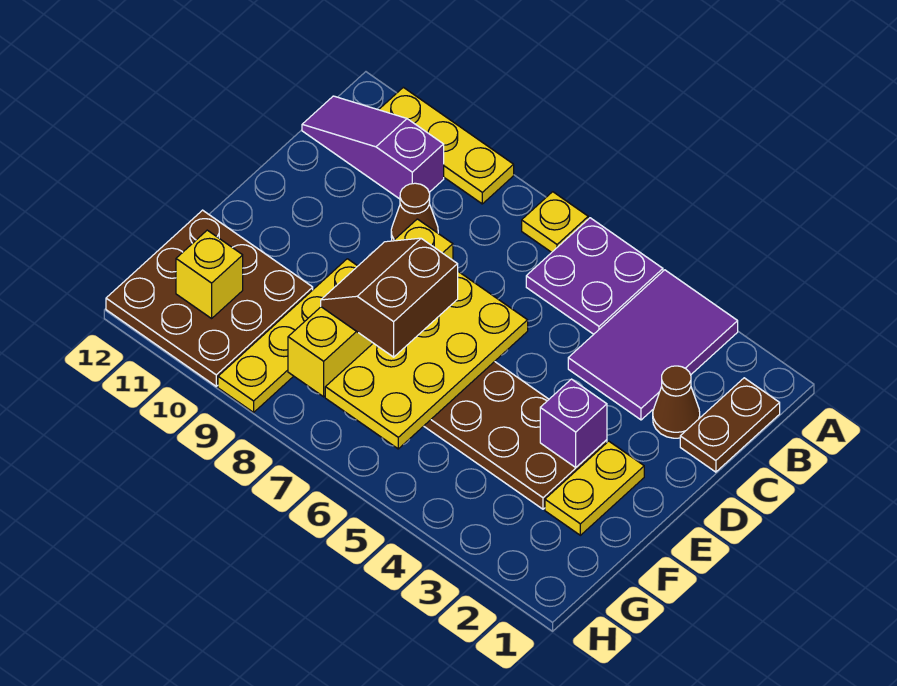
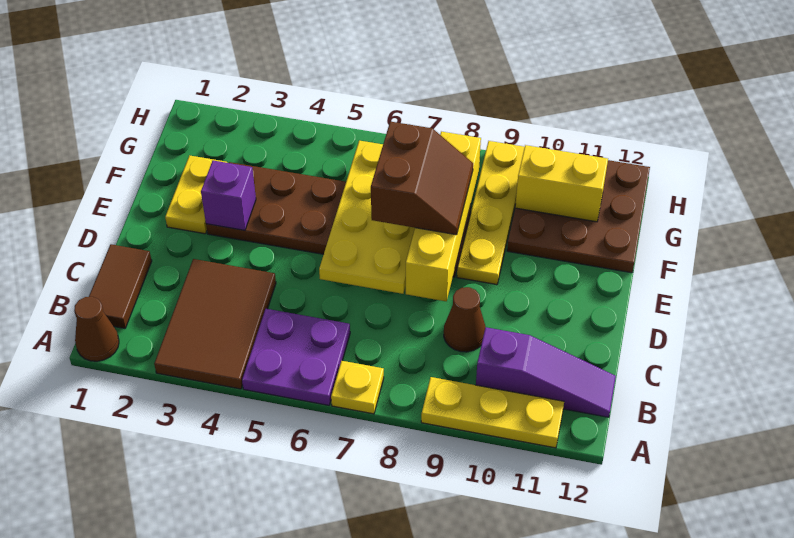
purple tile A3:C4 level 1 -> brown tile A3:C4 level 1
brown plate B1:C1 level 1 -> brown tile B1:C1 level 1
brown cone C2 level 1 -> brown cone A1 level 1
yellow brick G11 level 2 -> yellow brick G10:G11 level 2

